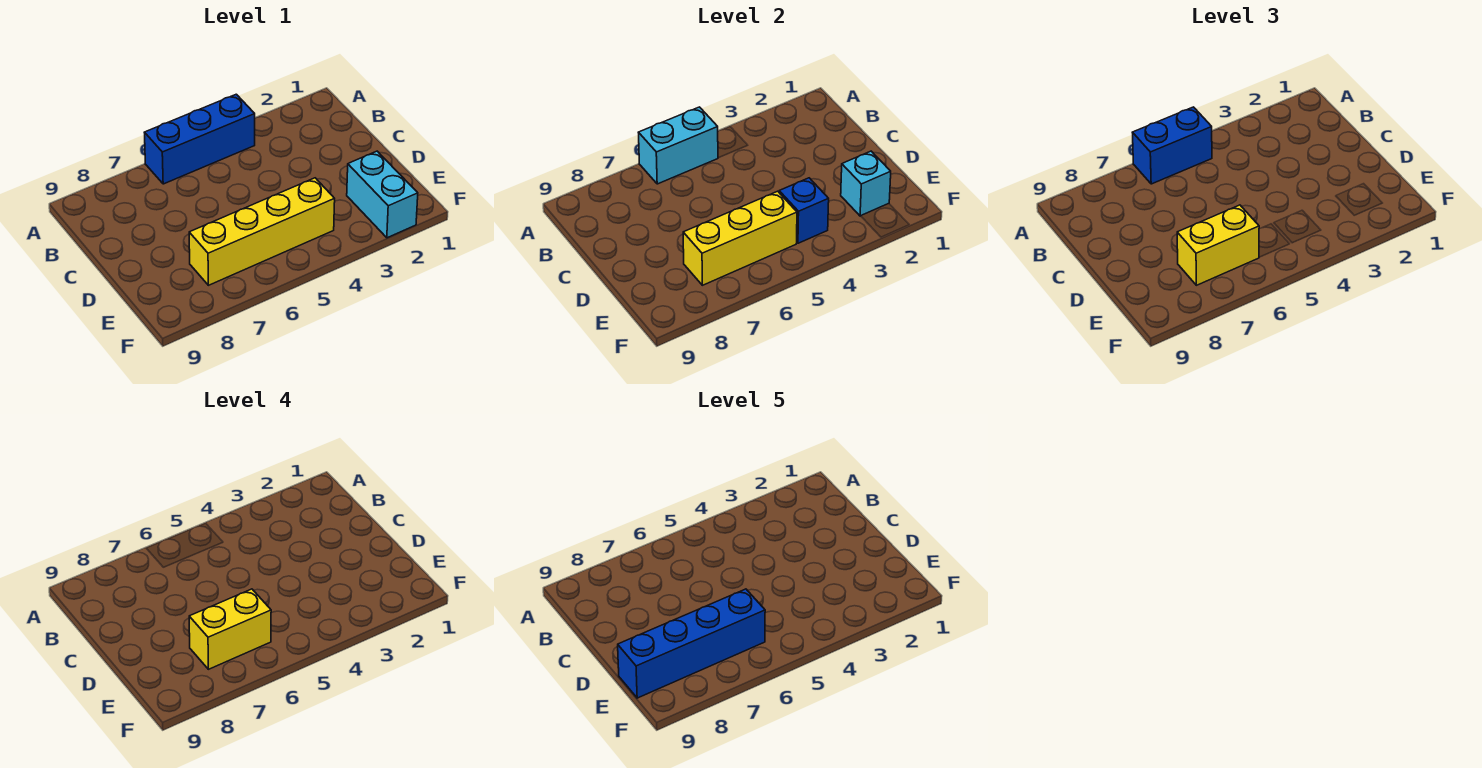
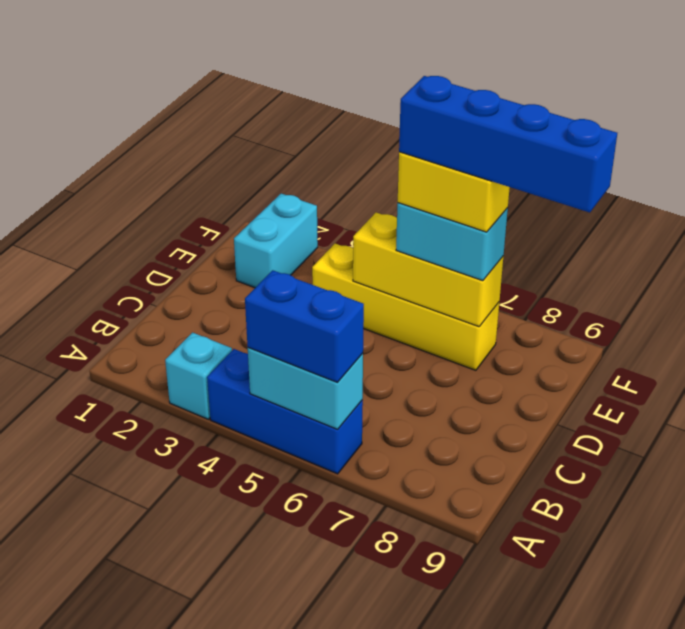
cyan brick E2 level 2 -> cyan brick A3 level 1
blue brick E4 level 2 -> none
yellow brick E6:E7 level 3 -> cyan brick E6:E7 level 3

